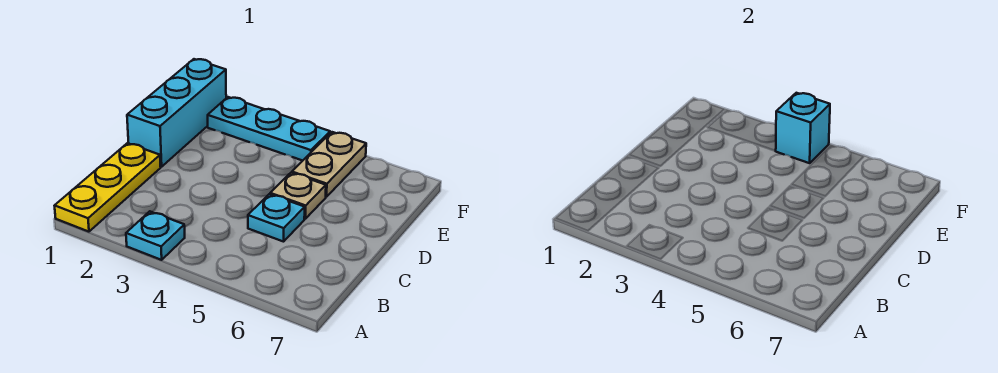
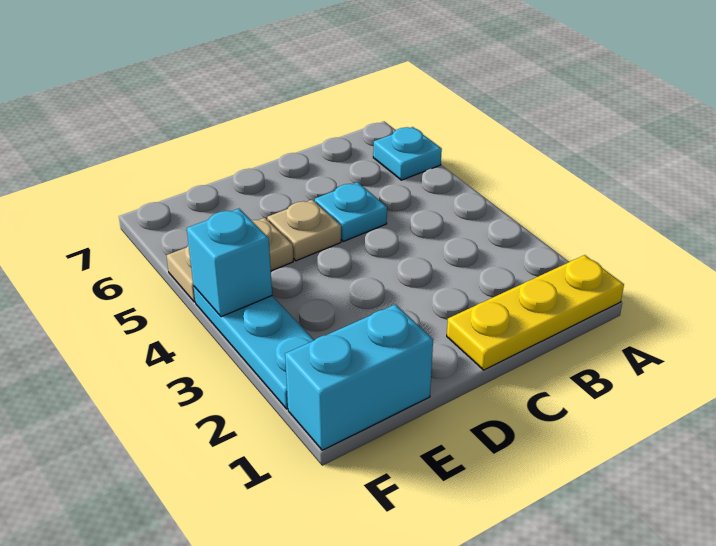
cyan plate A3 level 1 -> cyan plate A6 level 1
cyan brick D1:F1 level 1 -> cyan brick E1:F1 level 1

